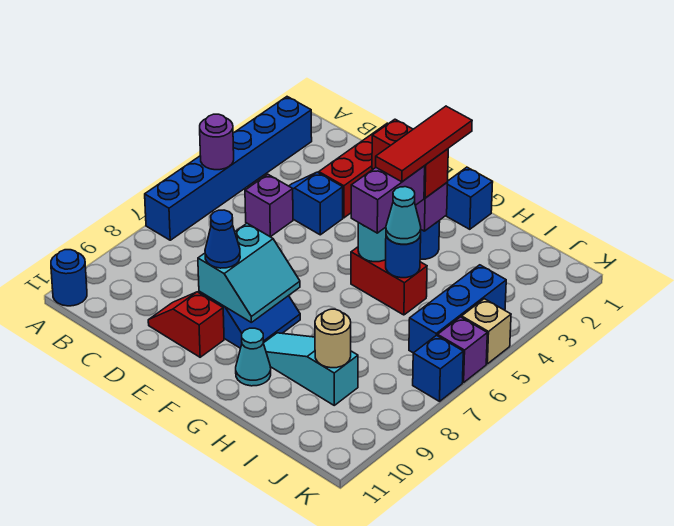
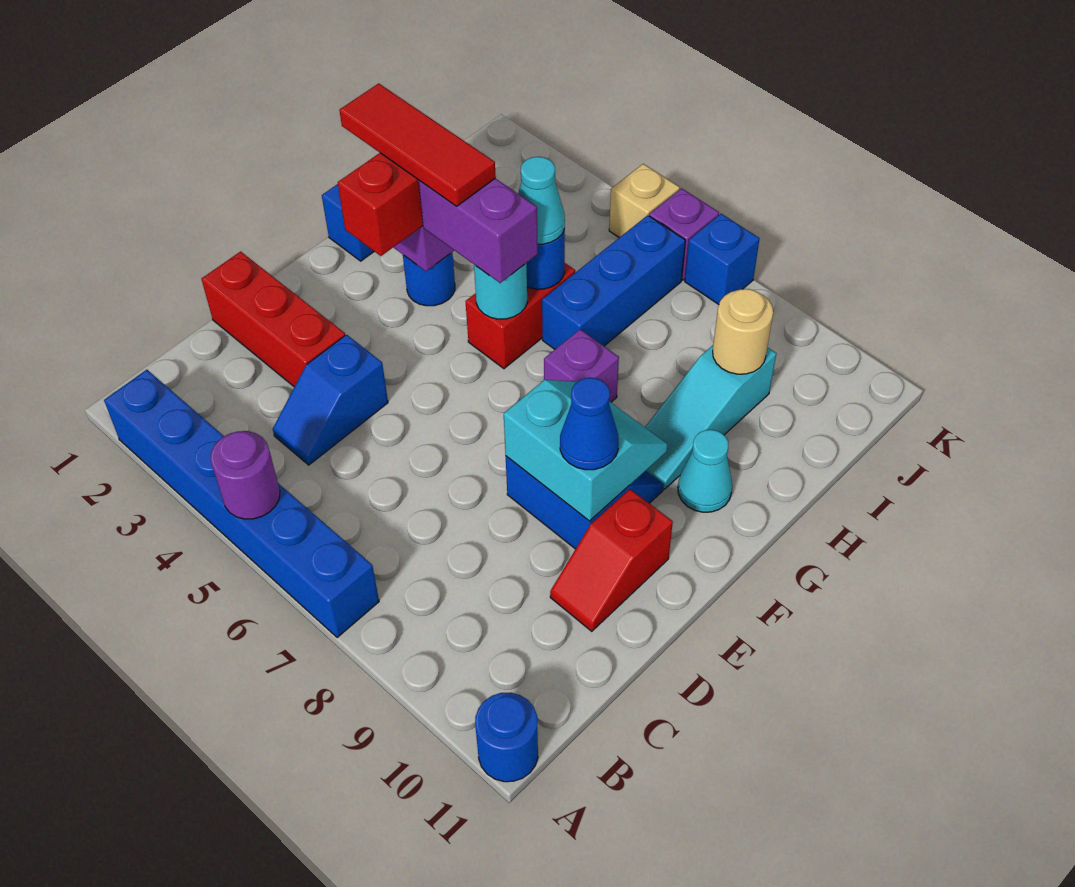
purple brick C5 level 1 -> purple brick G7 level 1
blue brick J4:J6 level 1 -> blue brick H6:J6 level 1

